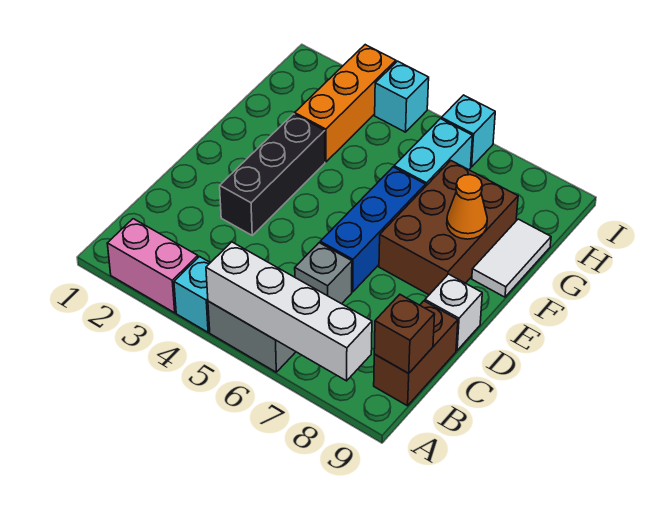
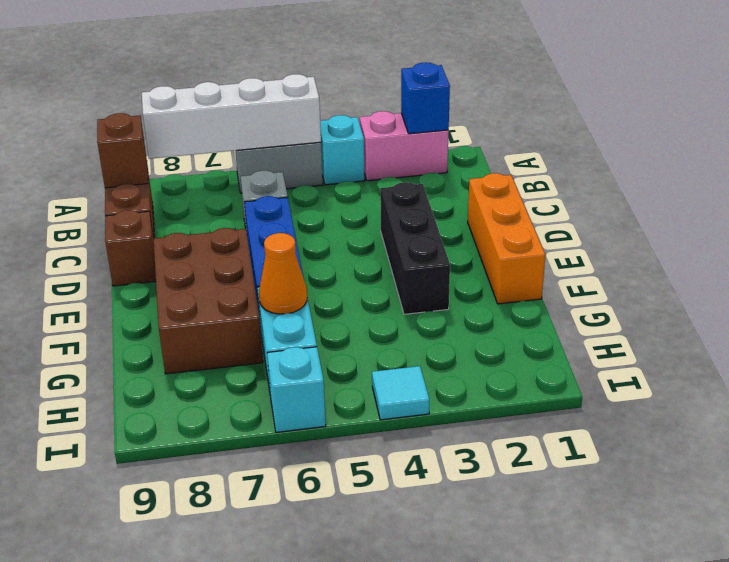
none -> blue brick A2 level 2
white brick D9 level 1 -> brown brick D9 level 1
orange cone F8 level 2 -> orange cone G6 level 2
white tile F9:G9 level 1 -> none
orange brick G3:I3 level 1 -> orange brick D1:F1 level 1
cyan brick I4 level 1 -> cyan tile I4 level 1

